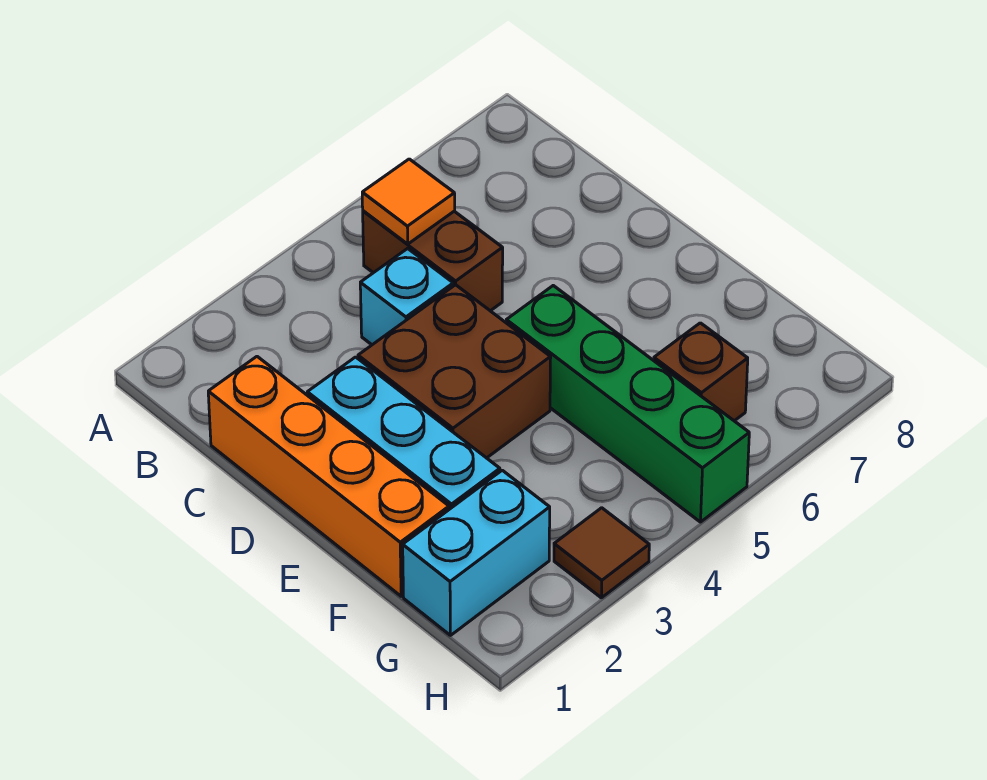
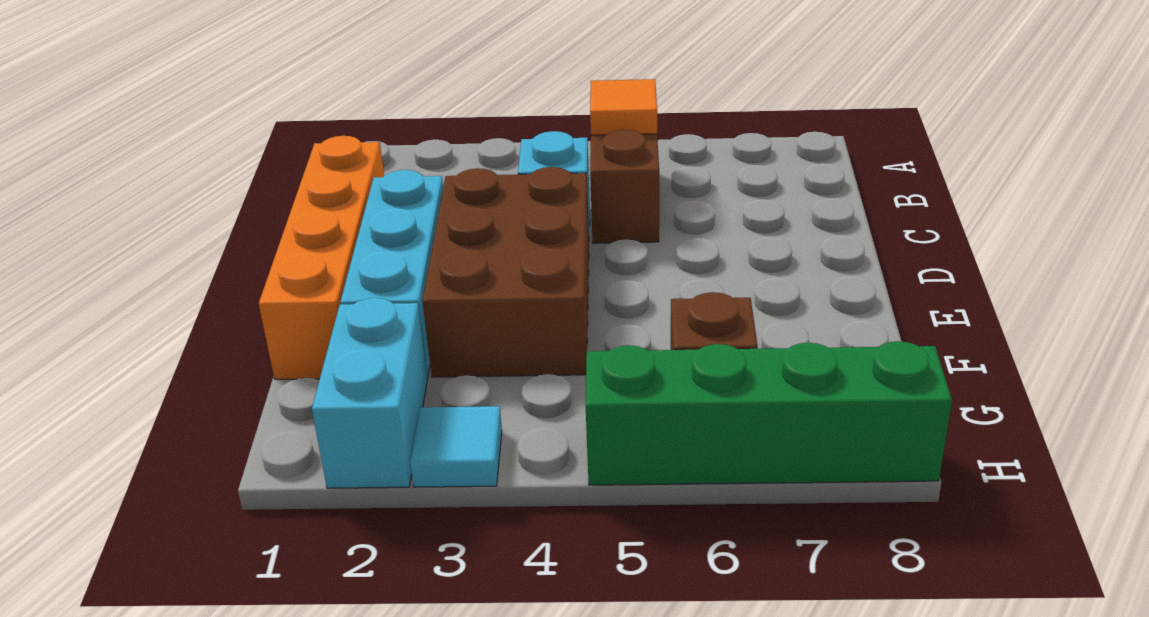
brown brick D3:E4 level 1 -> brown brick D3:F4 level 1
green brick E5:H5 level 1 -> green brick H5:H8 level 1
cyan brick G1:G2 level 1 -> cyan brick G2:H2 level 1
brown tile H3 level 1 -> cyan tile H3 level 1

